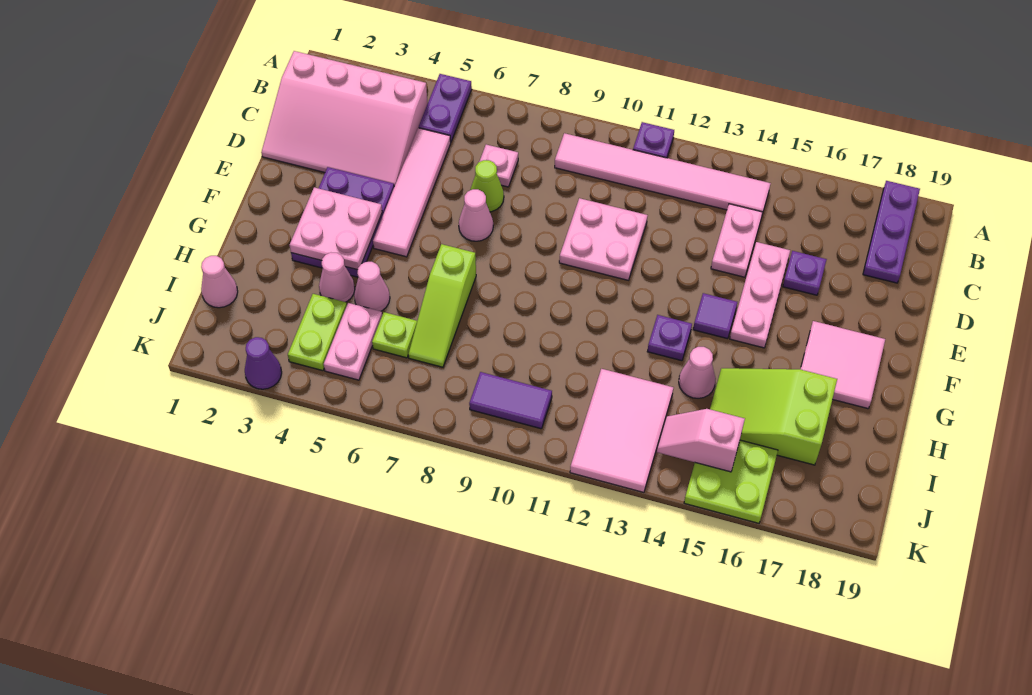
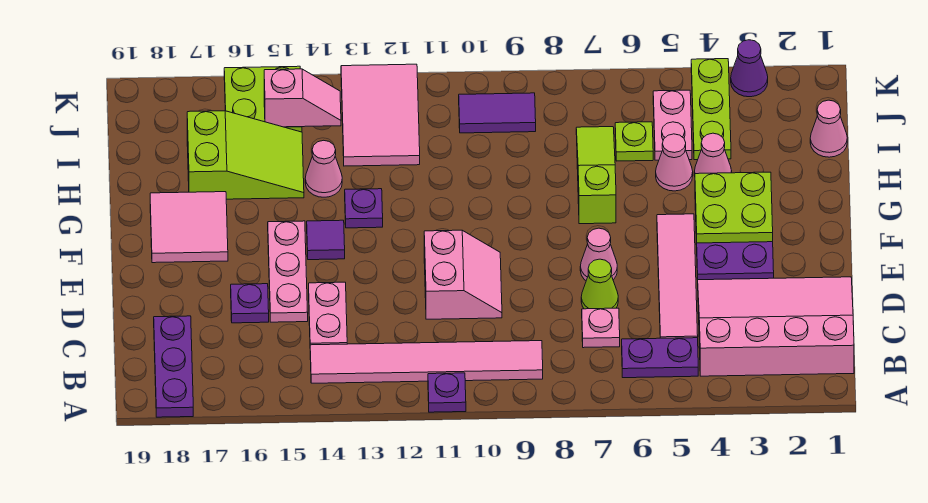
purple plate A5:B5 level 1 -> purple plate B5:B6 level 1
pink plate D10:E11 level 1 -> pink slope D10:E11 level 1 top 11
pink plate F3:G4 level 2 -> lime plate F3:G4 level 2
lime plate I4:J4 level 1 -> lime plate I4:K4 level 1

